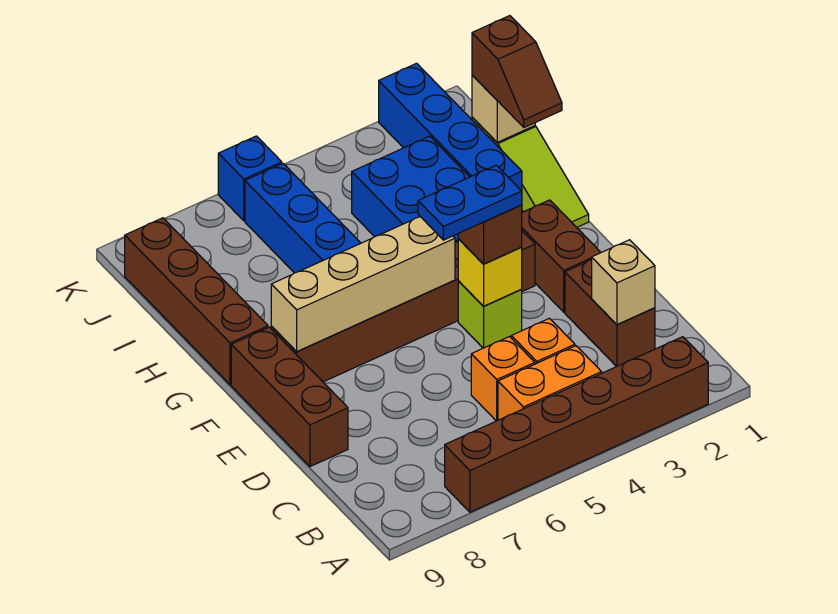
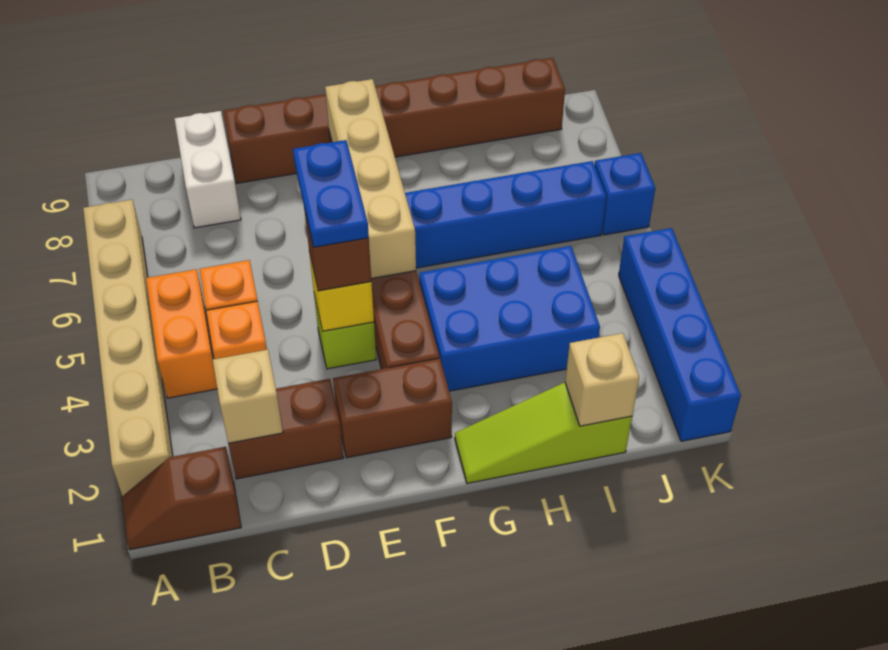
brown brick A2:A7 level 1 -> tan brick A2:A7 level 1
none -> white brick C8:C9 level 1
brown slope H1:I1 level 3 top I -> brown slope A1:B1 level 1 top B
blue brick H2:K2 level 1 -> blue brick K1:K4 level 1

